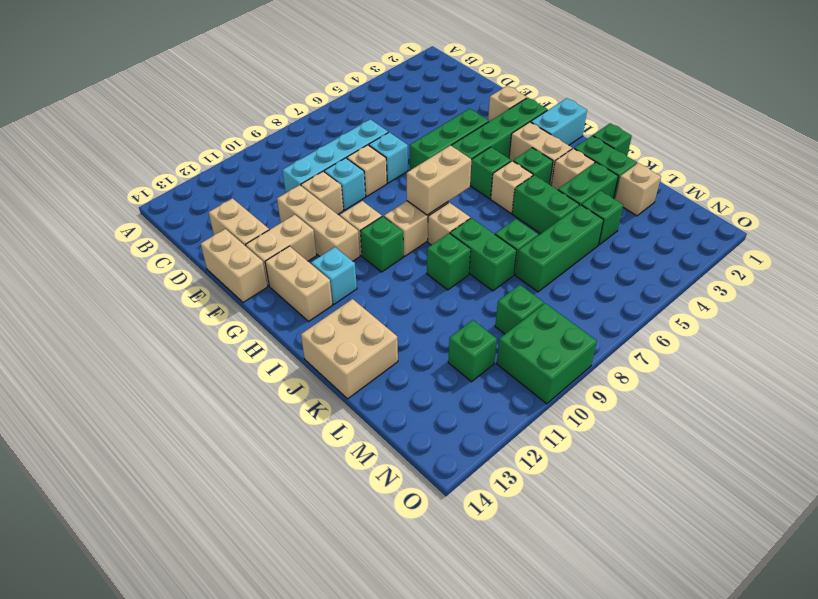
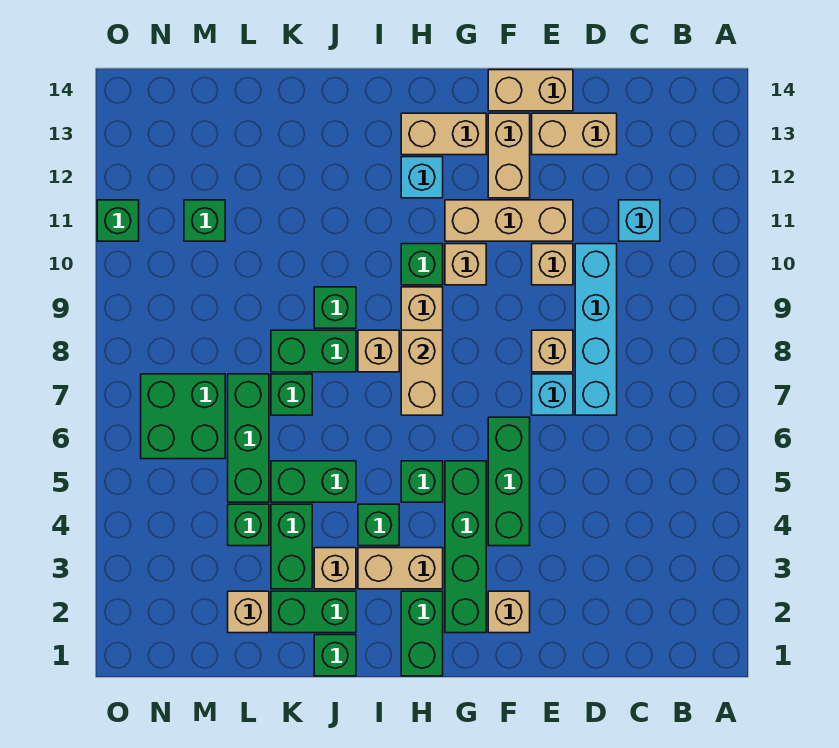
cyan brick E9 level 1 -> cyan brick C11 level 1
cyan brick H1:H2 level 1 -> green brick H1:H2 level 1
tan brick I5 level 1 -> none
tan brick J13:K14 level 1 -> none
green brick M9 level 1 -> green brick O11 level 1
green brick N9:O10 level 1 -> green brick M6:N7 level 1

